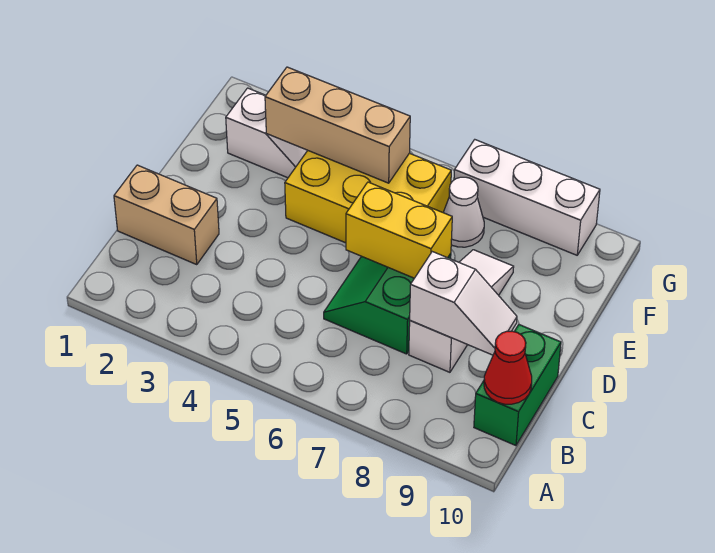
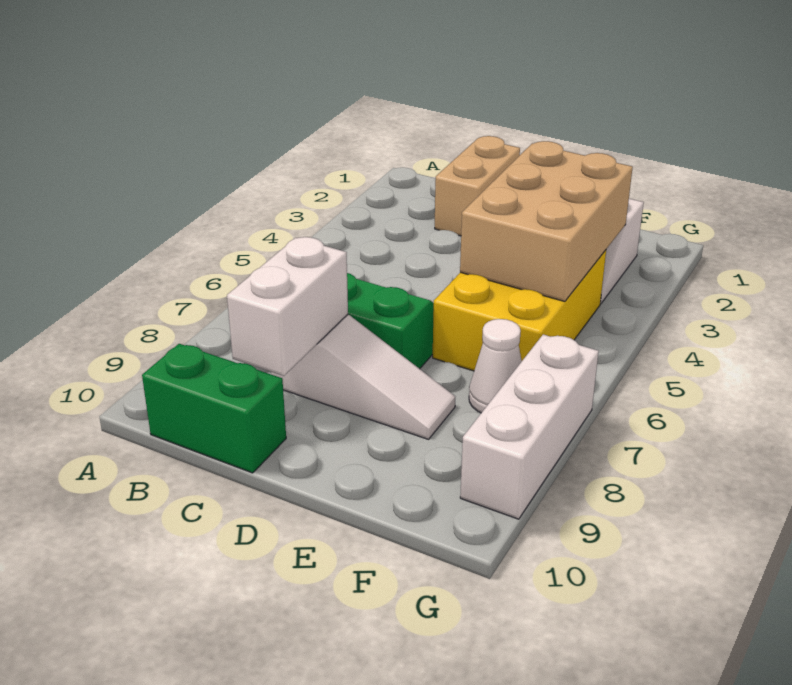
red cone B10 level 2 -> none
white slope C8:C9 level 2 top 8 -> white brick C8:C9 level 2
yellow brick D6:D7 level 2 -> none
tan brick F3:F5 level 2 -> tan brick E3:F5 level 2

